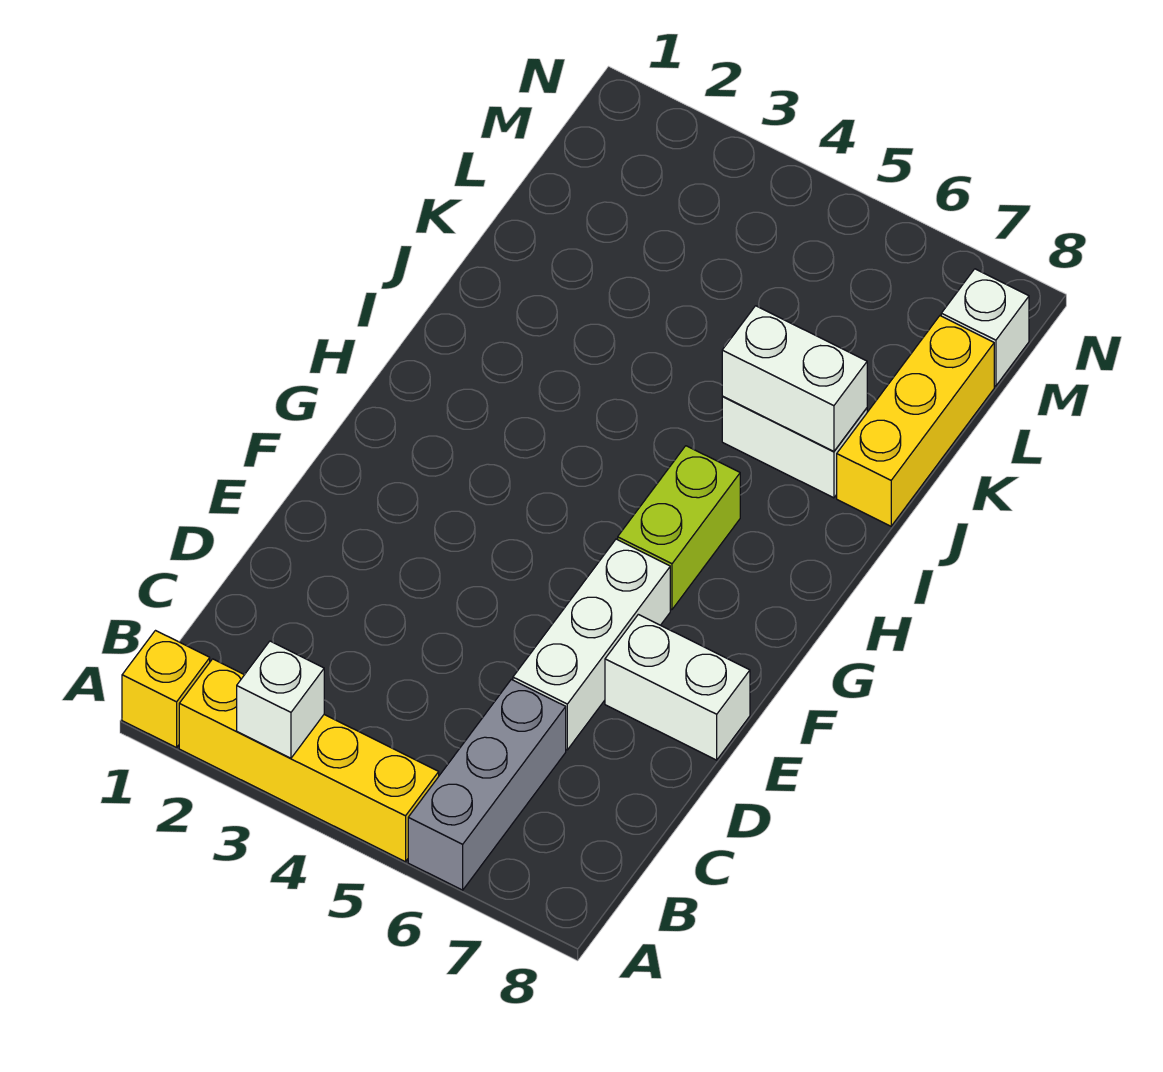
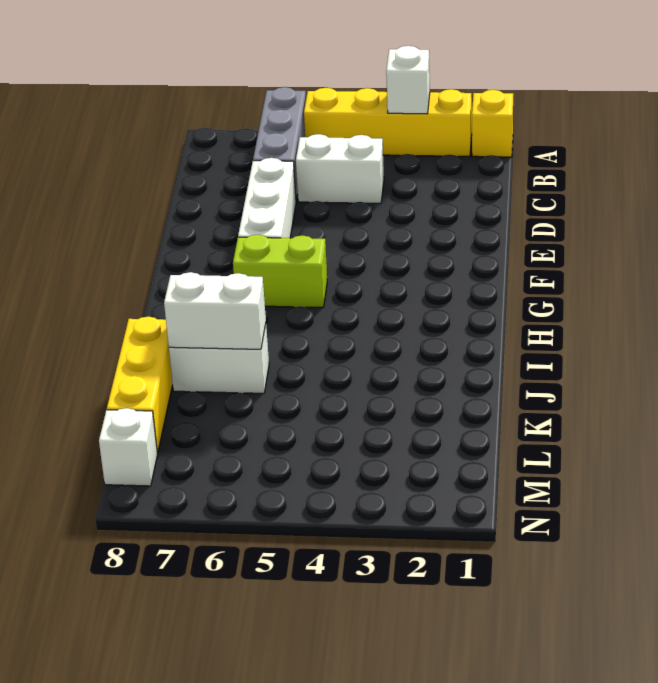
white brick E7:E8 level 1 -> white brick C4:C5 level 1
lime brick G6:H6 level 1 -> lime brick G5:G6 level 1

